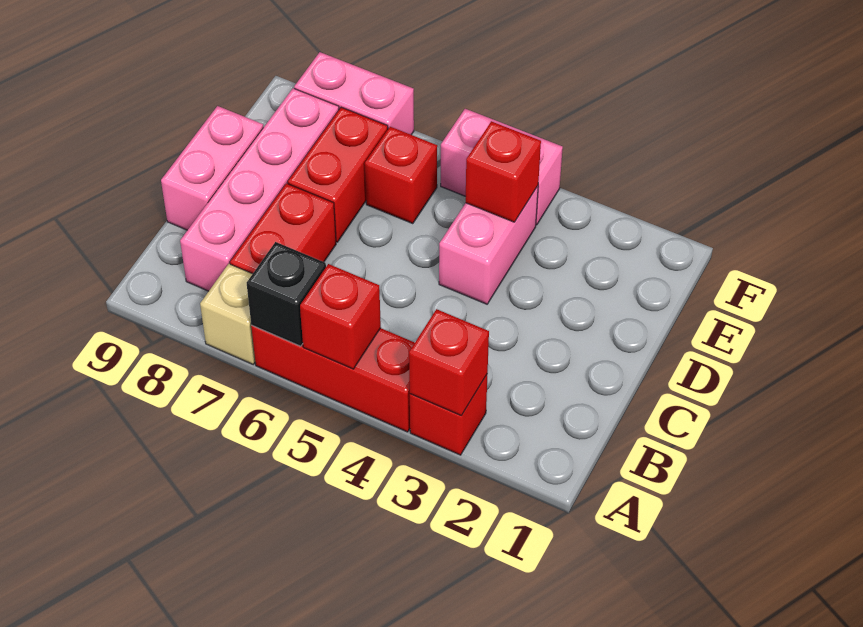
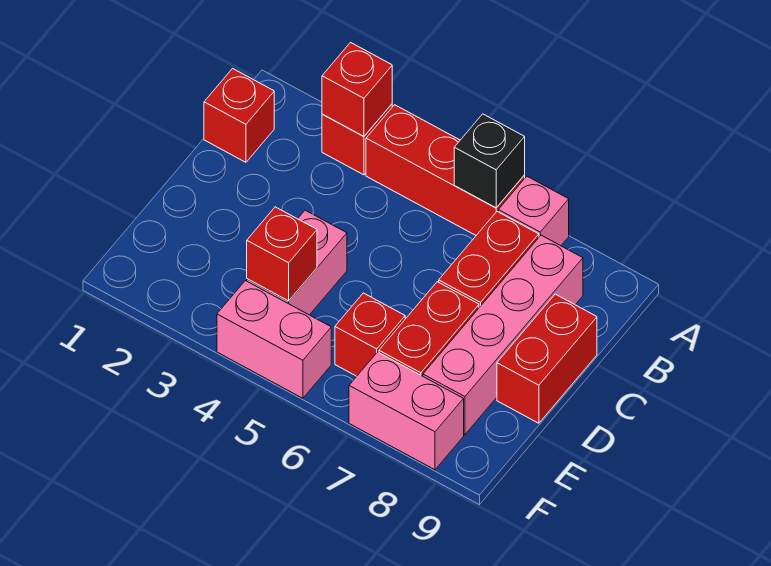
red brick A5 level 2 -> red brick B1 level 1
tan brick A7 level 1 -> pink brick A7 level 1
pink brick C9:D9 level 1 -> red brick C9:D9 level 1

